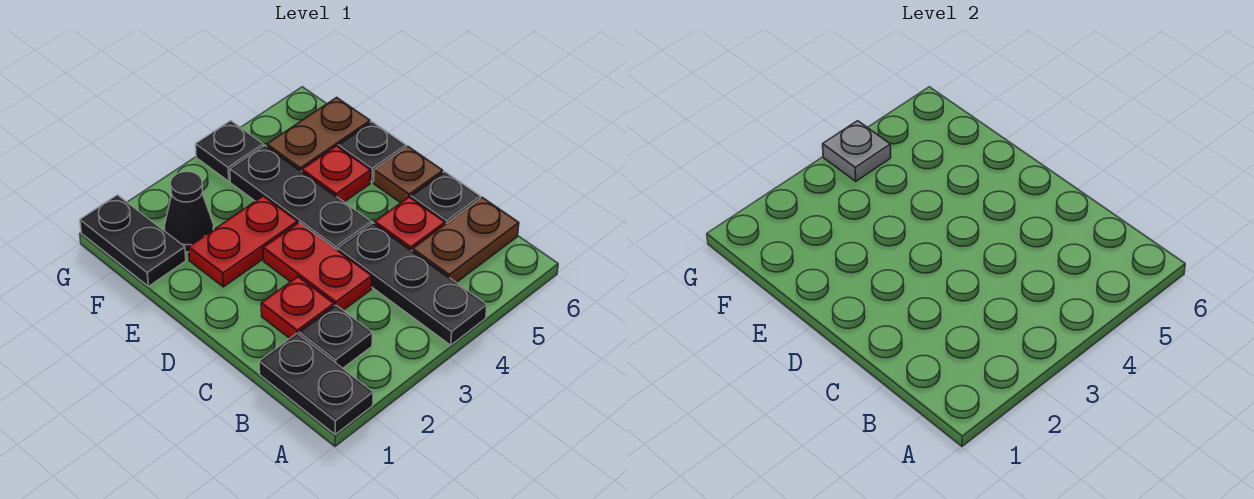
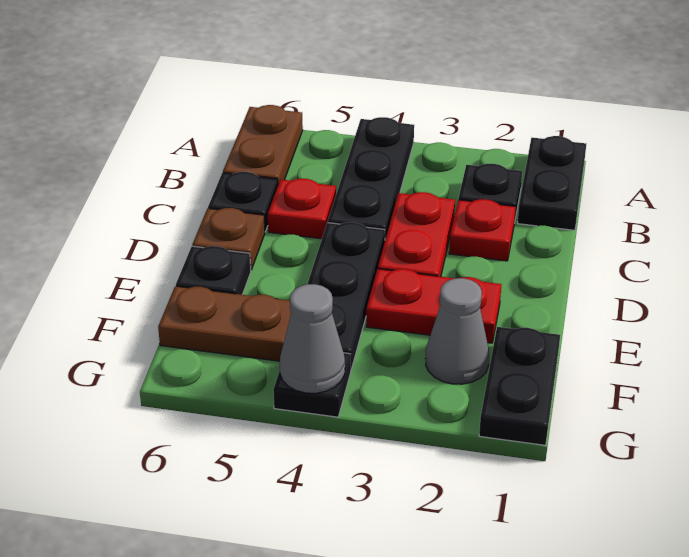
brown plate B5:B6 level 1 -> brown plate A6:B6 level 1
red plate E5 level 1 -> none
black cone F2 level 1 -> grey cone F2 level 1
grey plate G4 level 2 -> grey cone G4 level 2

